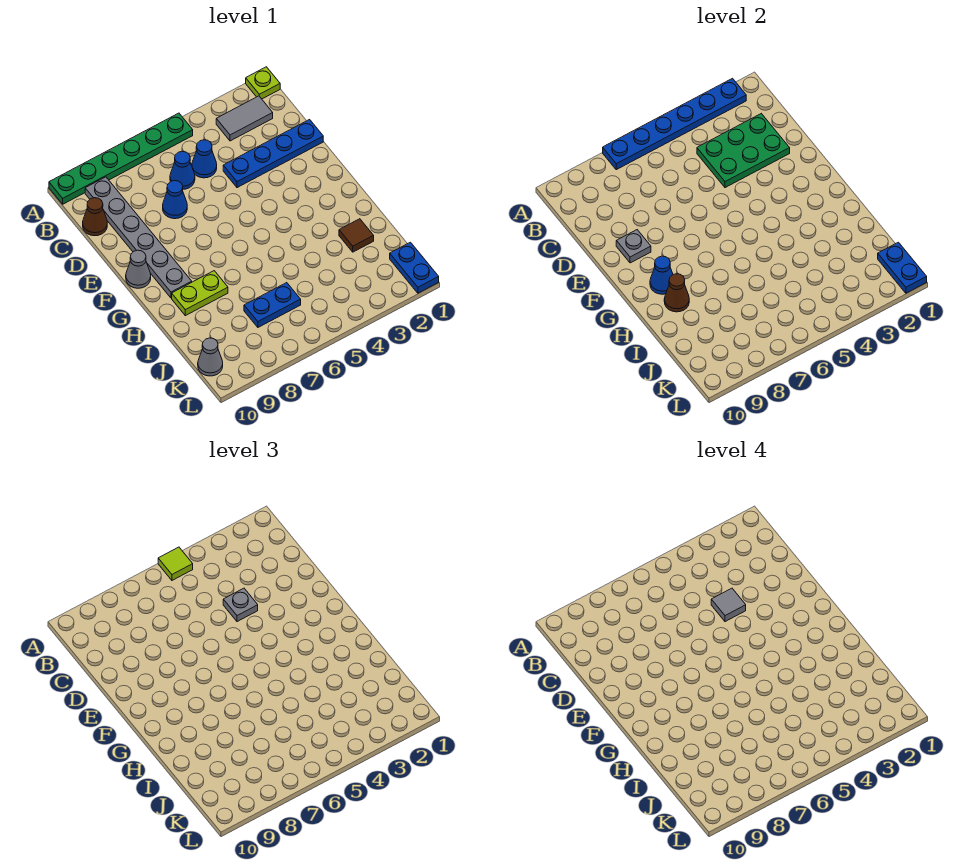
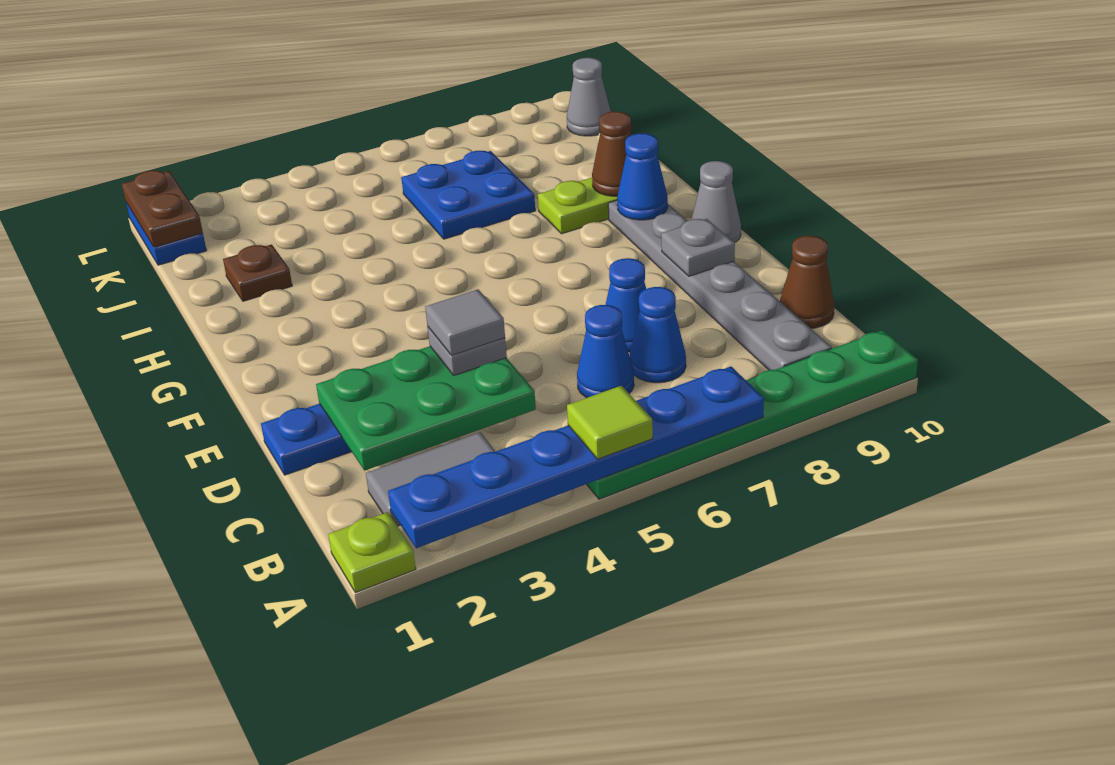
blue cone C5 level 1 -> blue cone C7 level 1
brown tile I2 level 1 -> brown plate I2 level 1
blue plate J6:J7 level 1 -> blue plate I6:J7 level 1
blue plate K1:L1 level 2 -> brown plate K1:L1 level 2

